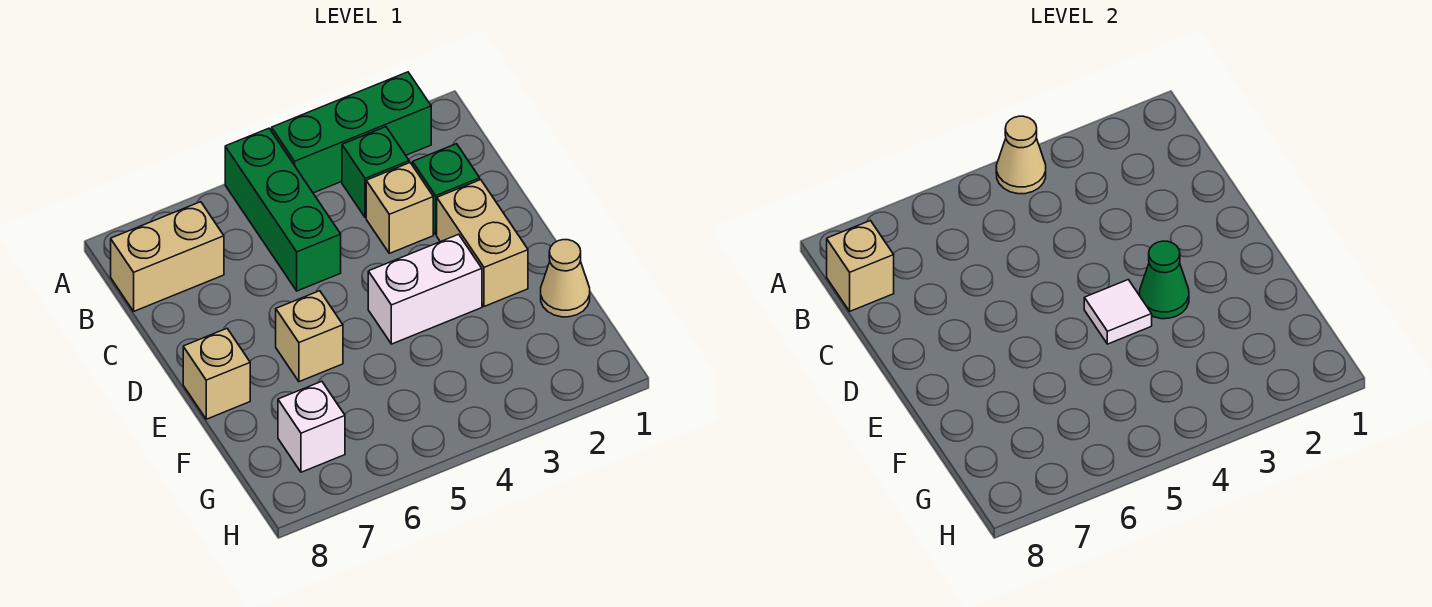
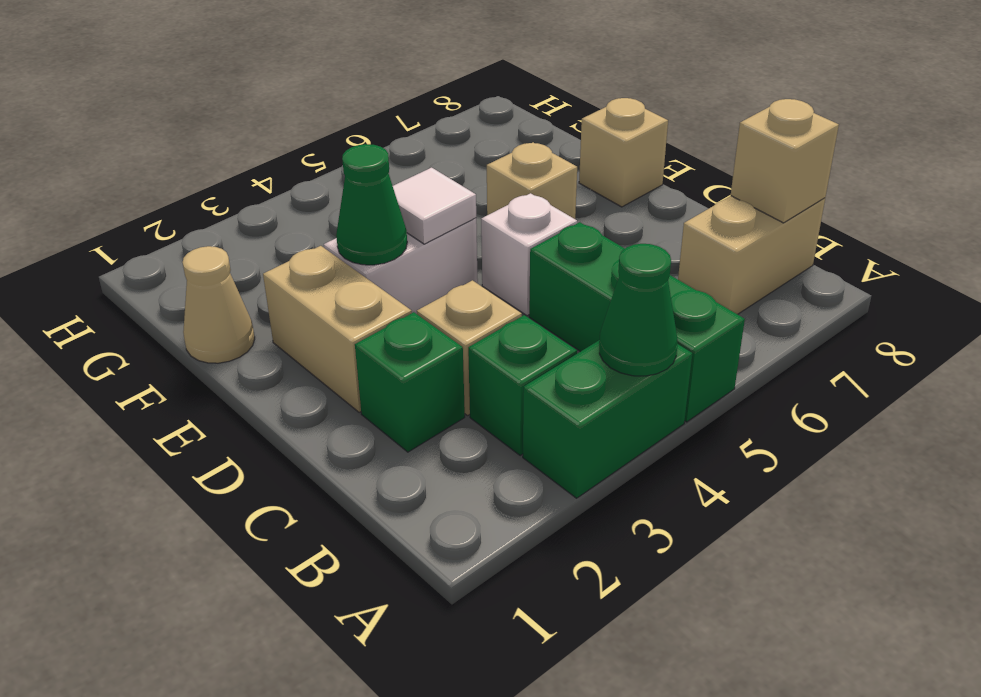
green brick A2:A4 level 1 -> green brick A3:A4 level 1
tan cone A4 level 2 -> green cone A4 level 2
white brick G7 level 1 -> white brick D5 level 1

